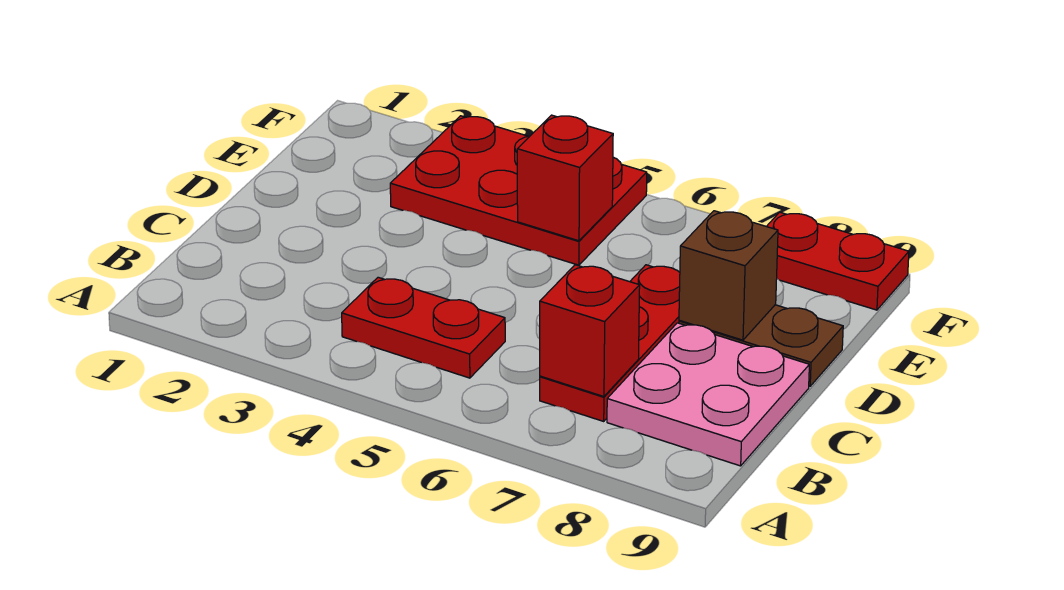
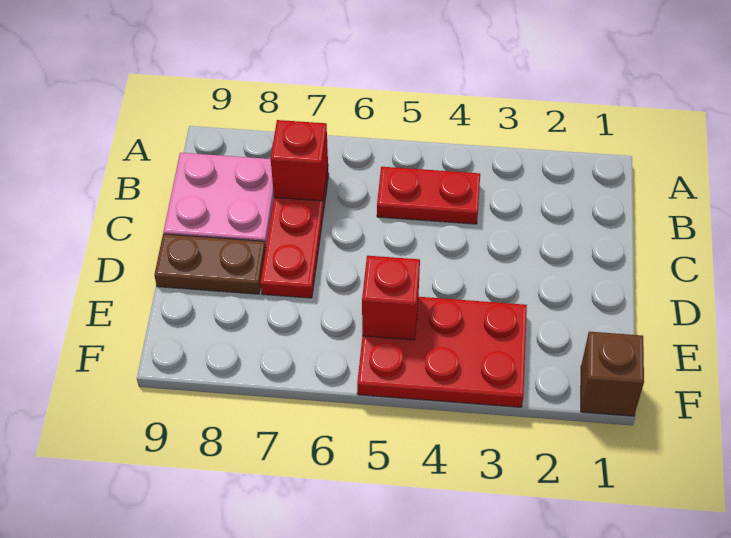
brown brick D8 level 2 -> brown brick F1 level 1
red plate F8:F9 level 1 -> none

